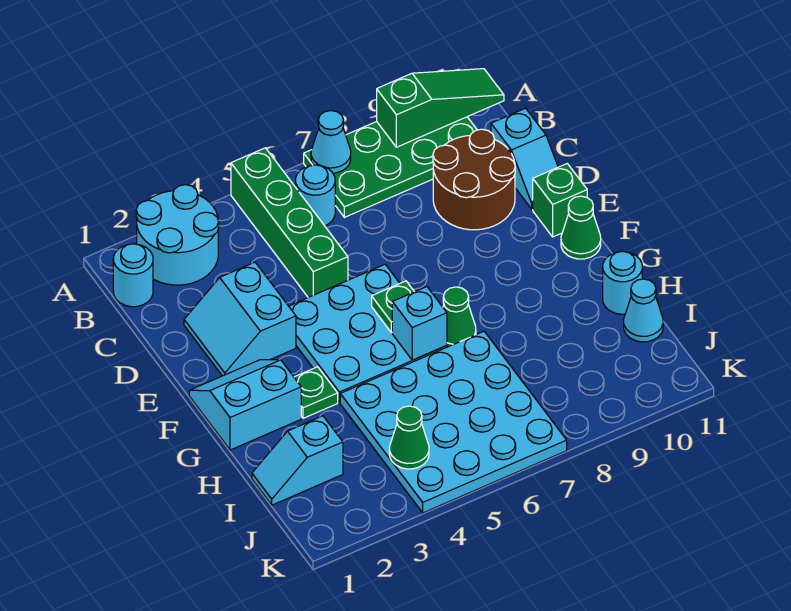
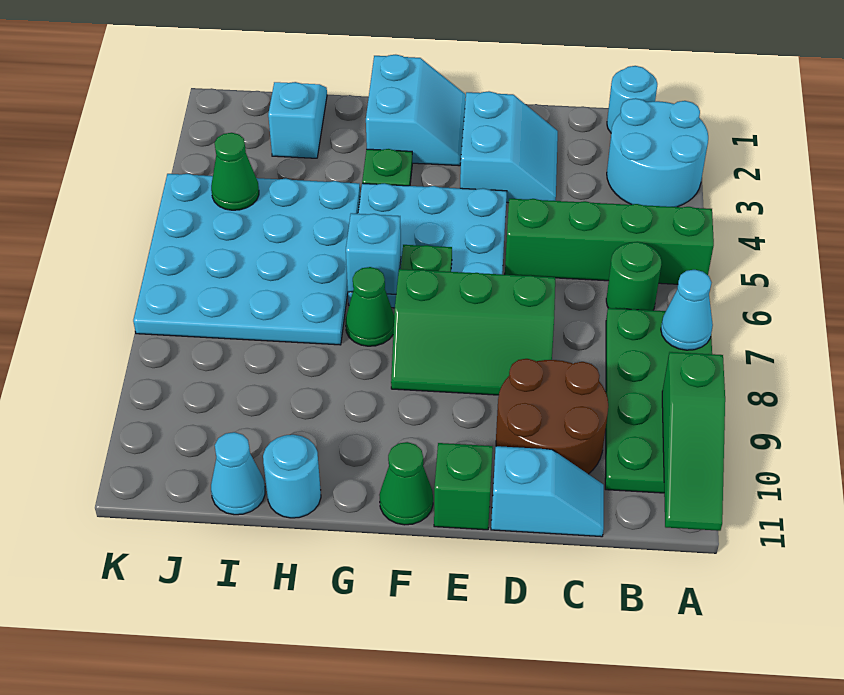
cyan round brick B6 level 1 -> green round brick B6 level 1
cyan slope C11:D11 level 1 top C -> cyan slope C11:D11 level 1 top D
cyan slope D2:E3 level 1 top 3 -> cyan slope D2:E3 level 1 top E
none -> green slope D7:F8 level 1 top 7

